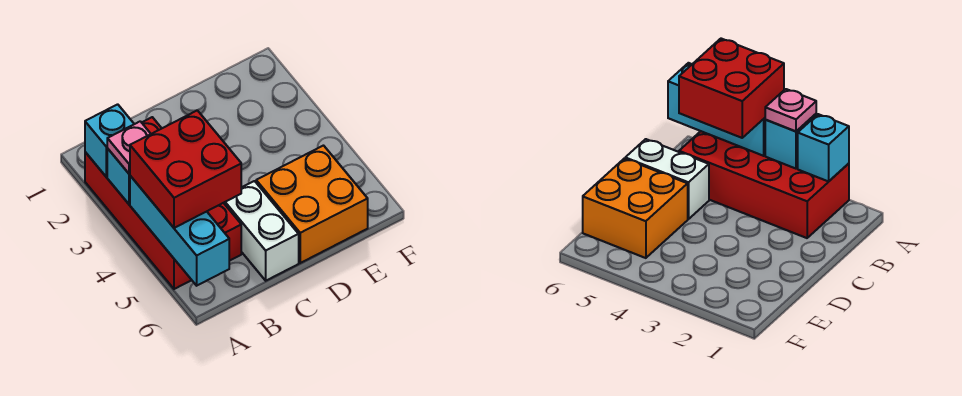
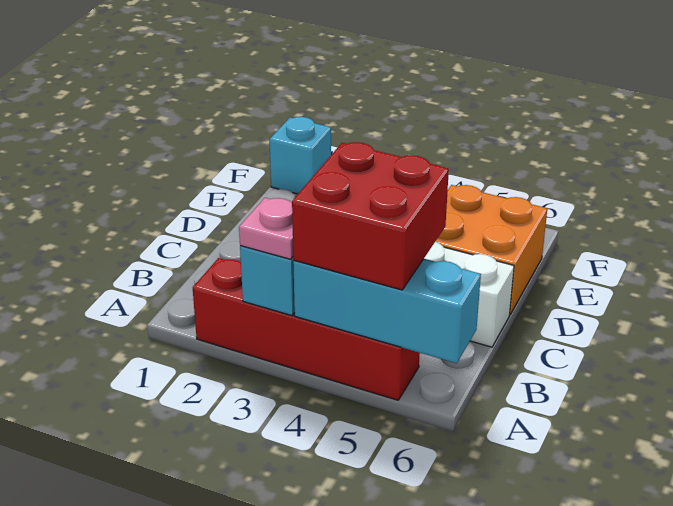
red brick A2:B5 level 1 -> red brick A2:A5 level 1
cyan brick A2 level 2 -> cyan brick F1 level 1

